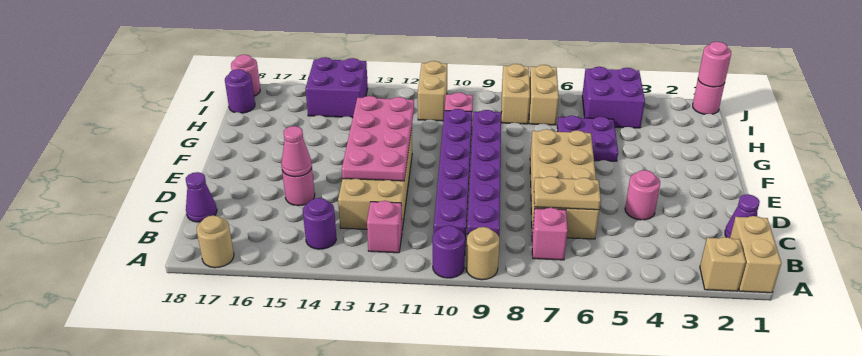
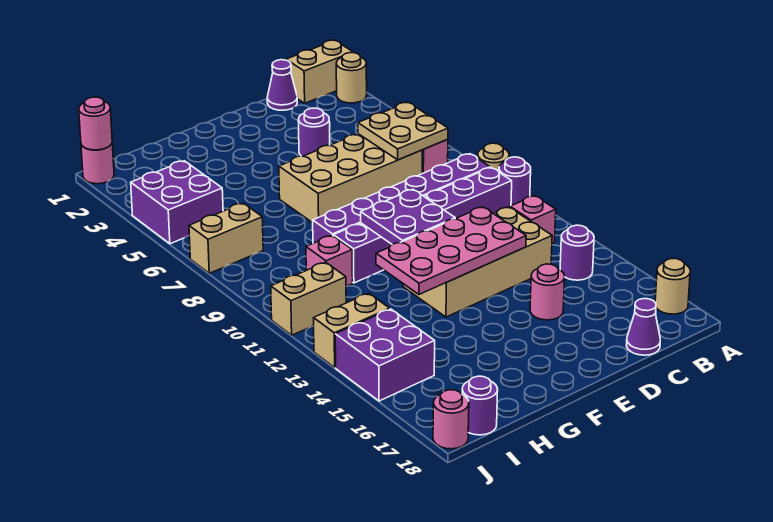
tan brick A2 level 1 -> tan round brick A2 level 1
tan plate C6:C7 level 2 -> tan plate B6:C7 level 2
pink round brick D4 level 1 -> purple round brick D4 level 1
pink cone D15 level 2 -> none
purple plate G5:H6 level 1 -> purple plate E10:F11 level 2
tan brick I8:J8 level 1 -> tan brick I13:J13 level 1

